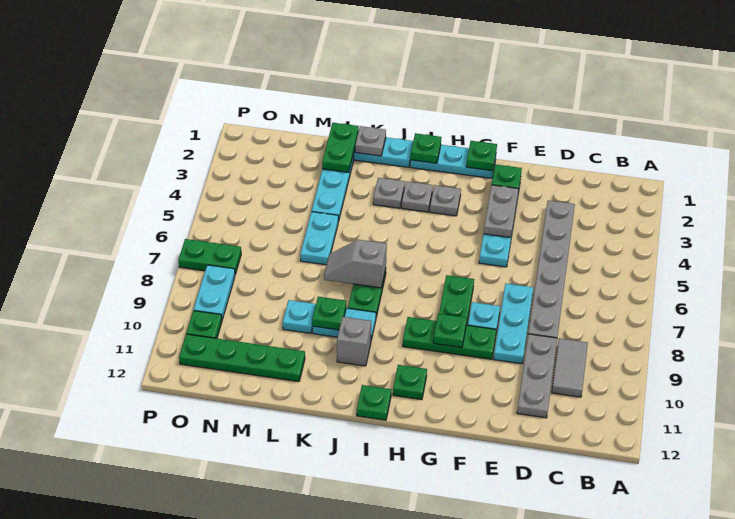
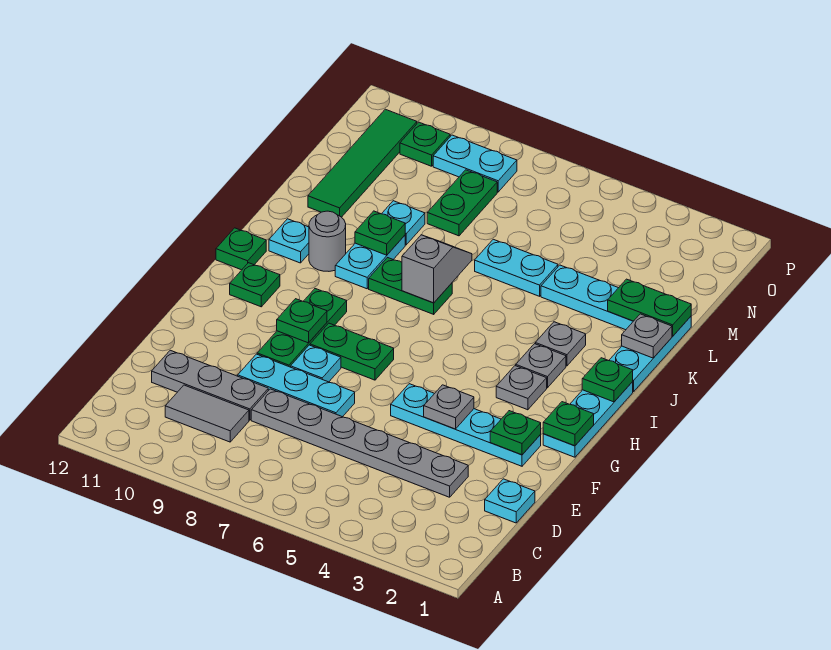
none -> cyan plate D1 level 1
grey plate F3:F4 level 2 -> grey plate F4 level 2
grey brick J10 level 1 -> grey round brick J10 level 1
none -> cyan plate J11 level 1
green plate L11:O11 level 1 -> green tile L11:O11 level 1
green plate O7:P7 level 1 -> green plate M8:N8 level 1

